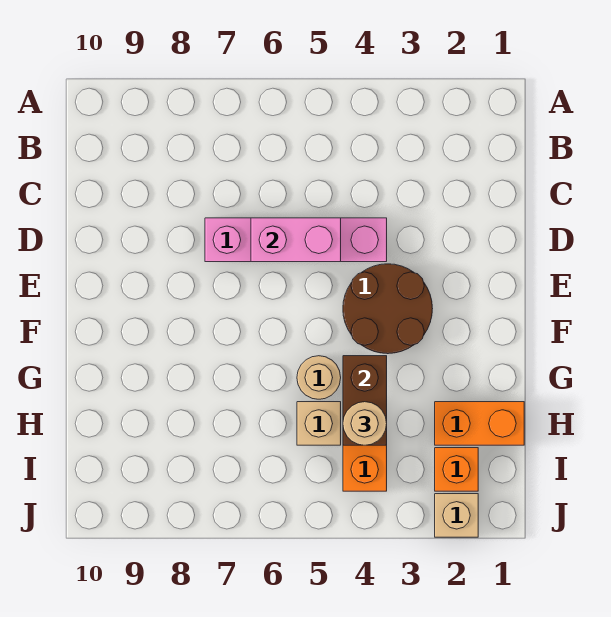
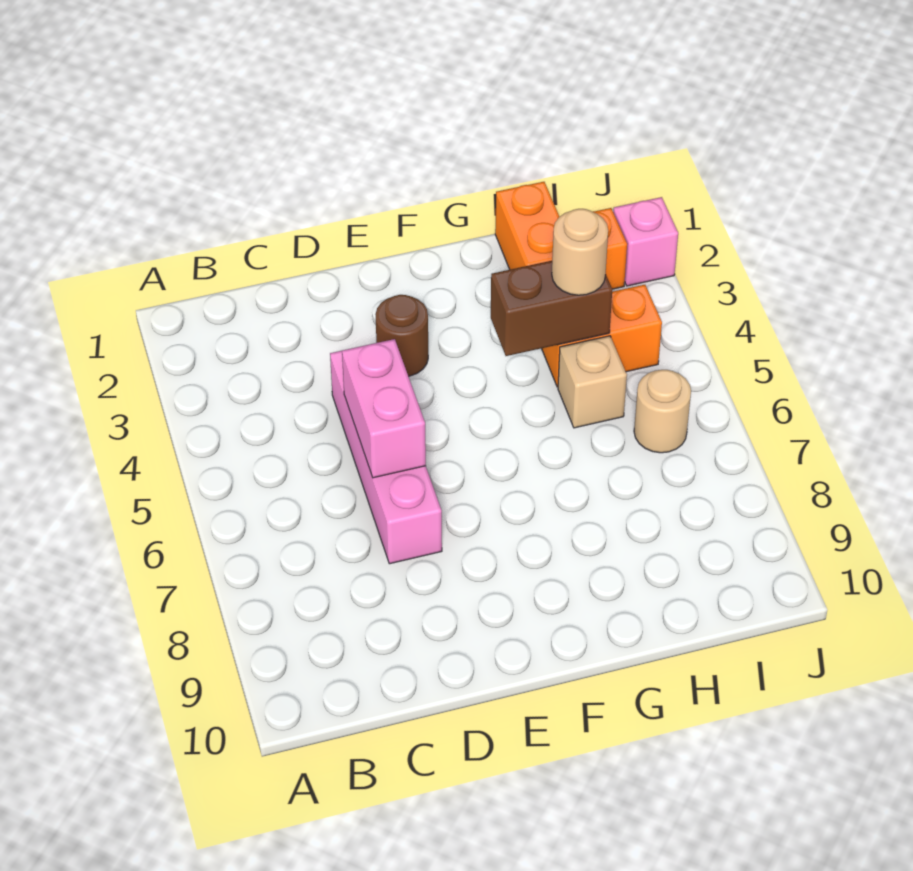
brown round brick E3:F4 level 1 -> brown round brick E3 level 1
tan round brick G5 level 1 -> tan round brick I6 level 1
tan brick J2 level 1 -> pink brick J2 level 1

